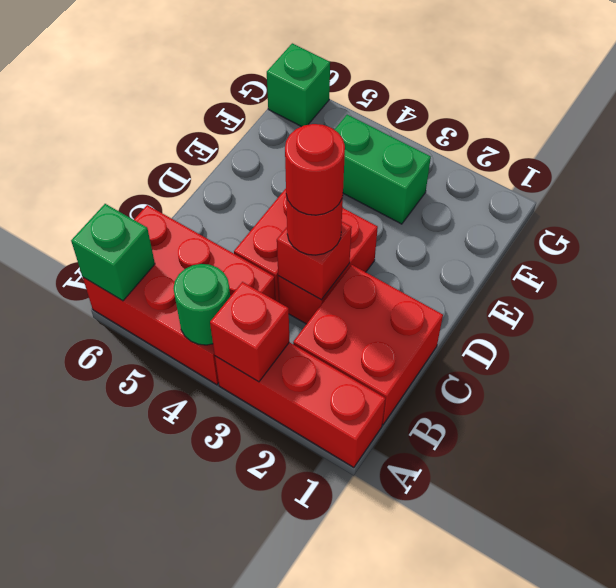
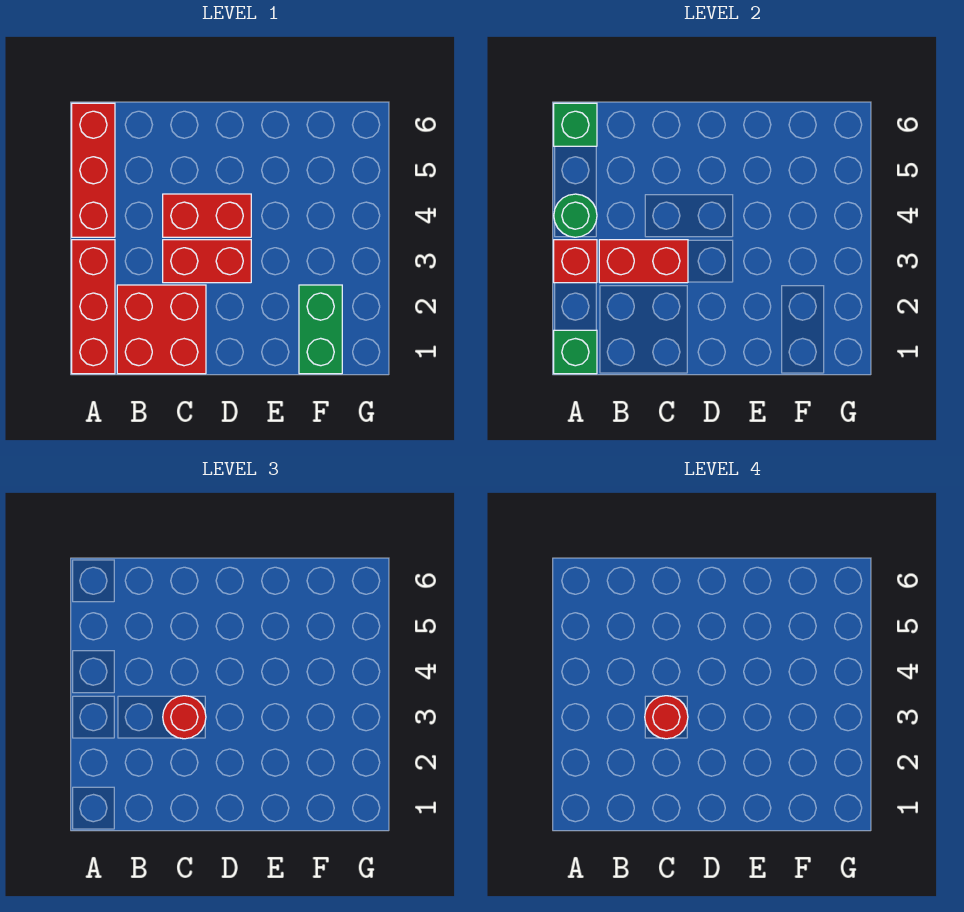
red brick A4:B6 level 1 -> red brick A4:A6 level 1
red brick C3 level 2 -> red brick B3:C3 level 2
green brick F3:F4 level 1 -> green brick F1:F2 level 1
green brick G6 level 1 -> green brick A1 level 2

